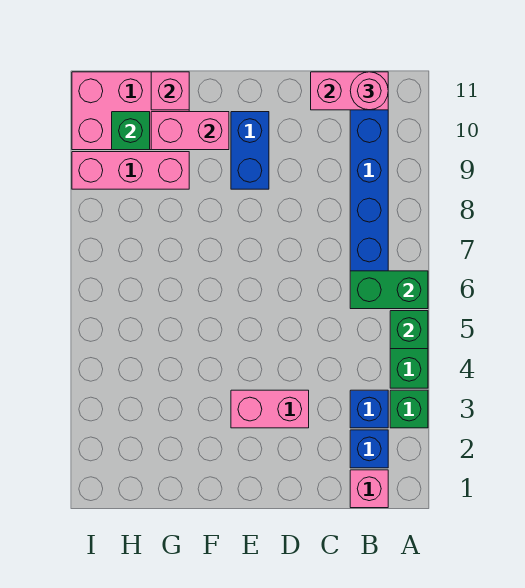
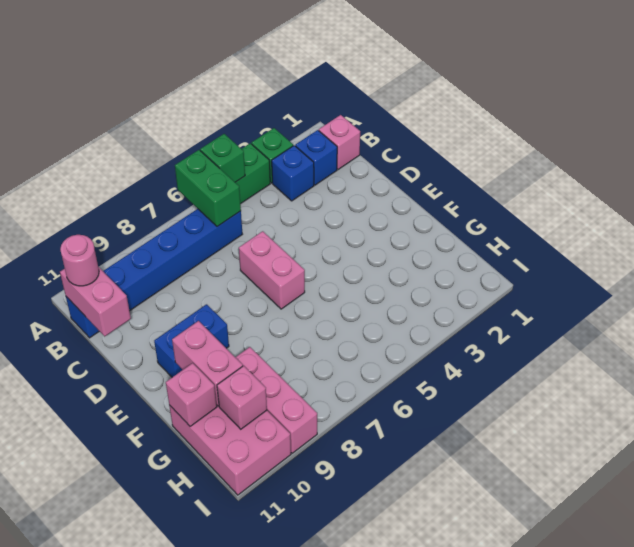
pink brick D3:E3 level 1 -> pink brick D6:E6 level 1
green brick H10 level 2 -> pink brick H10 level 2

